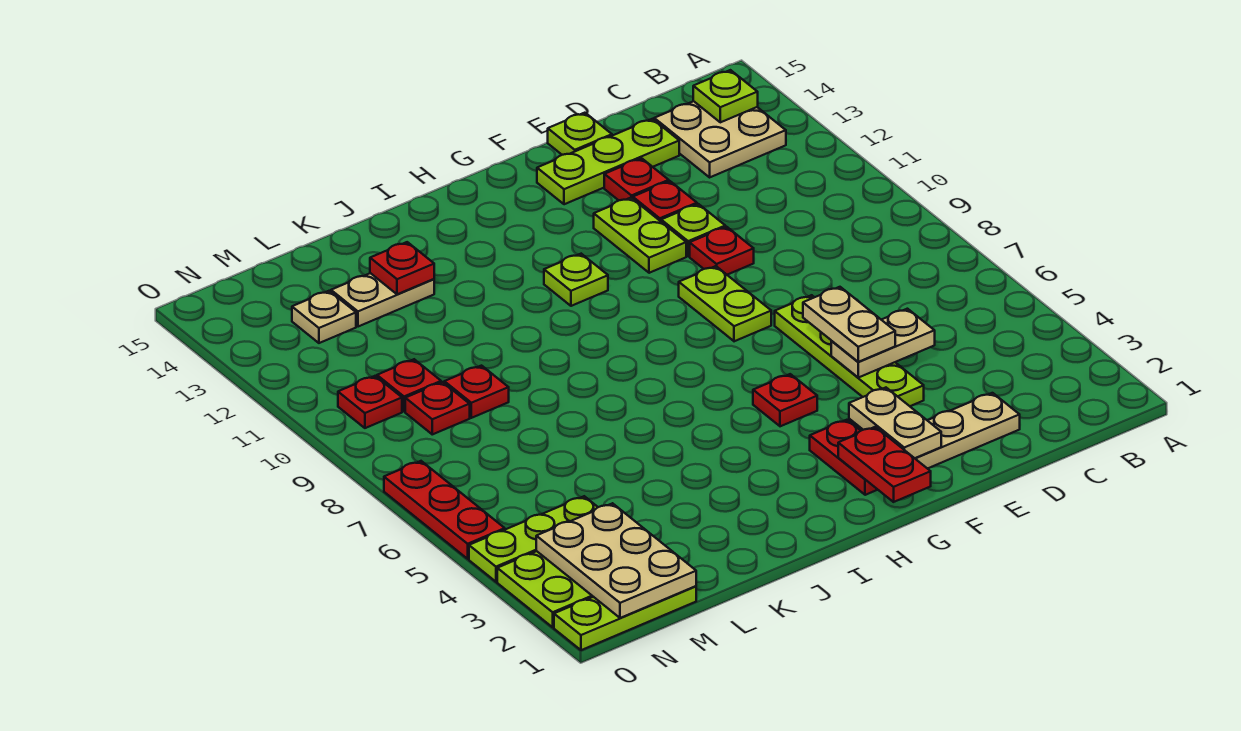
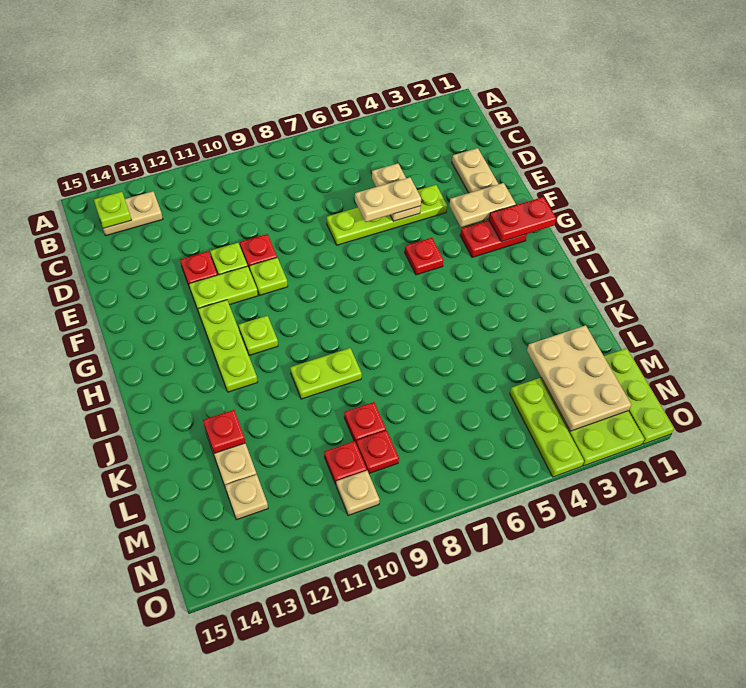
tan plate B13:C14 level 1 -> tan plate B13:B14 level 1
lime plate D14:F14 level 1 -> lime plate G12:I12 level 1
red plate E13 level 1 -> none
lime plate E15 level 1 -> lime plate F10 level 1
lime plate F8:F9 level 1 -> lime plate J9:J10 level 1
tan plate M1:N3 level 2 -> tan plate L2:N3 level 2
red plate N10 level 1 -> tan plate N10 level 1
red plate O5:O7 level 1 -> none

